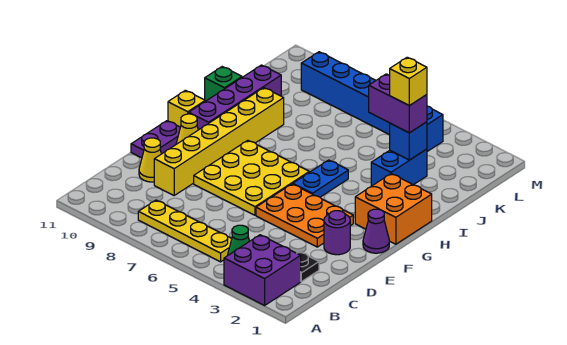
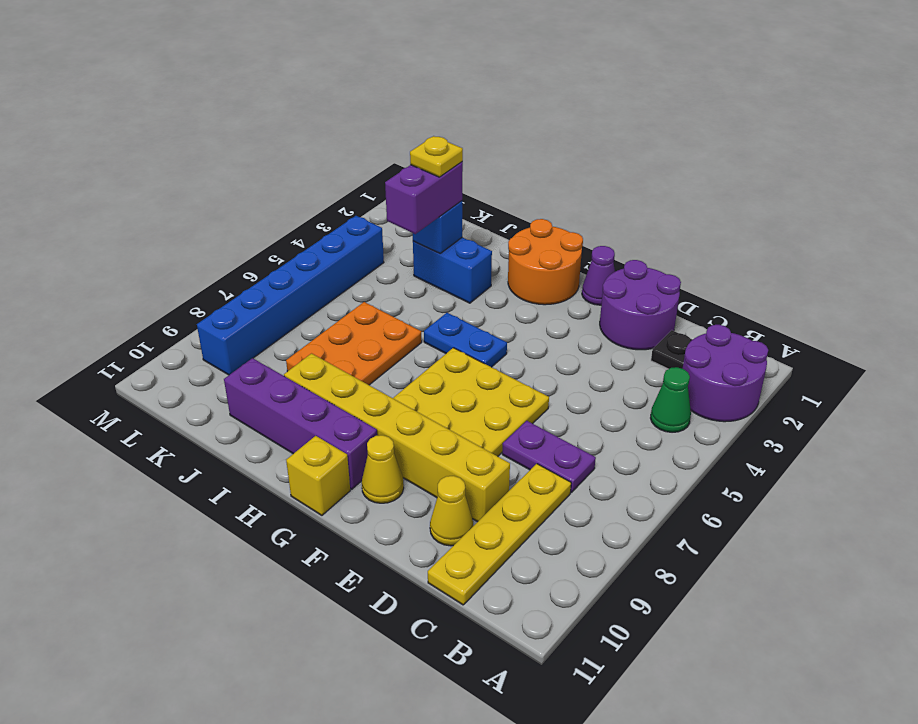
purple brick A2:B3 level 1 -> purple round brick A2:B3 level 1
yellow plate B5:B8 level 1 -> yellow plate C8:C11 level 1
purple round brick E2 level 1 -> purple round brick D1:E2 level 1
orange plate E3:F5 level 1 -> orange plate I6:J8 level 1
purple plate E11:F11 level 1 -> purple plate C7:D7 level 1
orange brick G1:H2 level 1 -> orange round brick G1:H2 level 1
green brick I11 level 1 -> none
yellow brick J3 level 4 -> yellow plate J3 level 4

